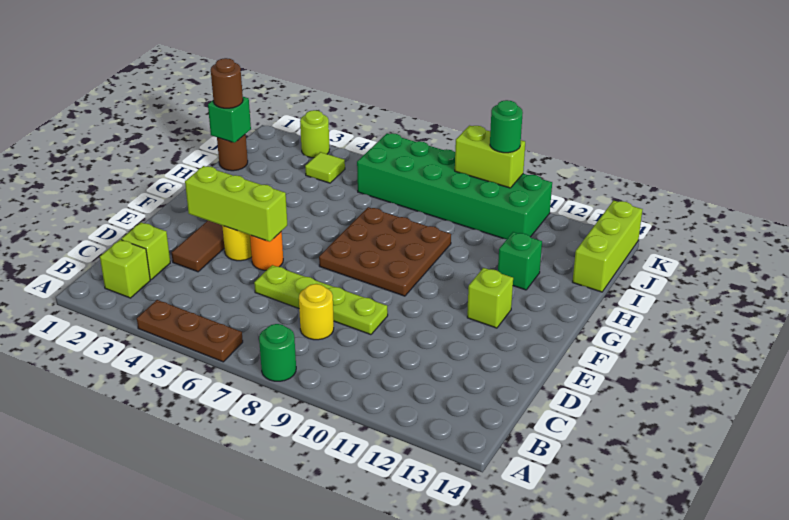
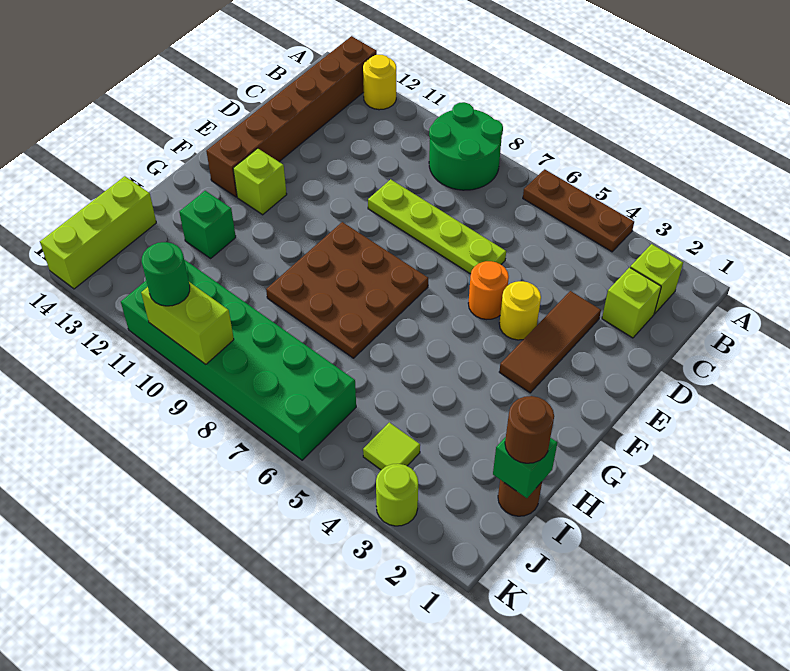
green round brick A8 level 1 -> green round brick A8:B9 level 1
none -> brown brick A13:F13 level 1
yellow round brick C8 level 1 -> yellow round brick A12 level 1
lime brick E3:E5 level 2 -> none

